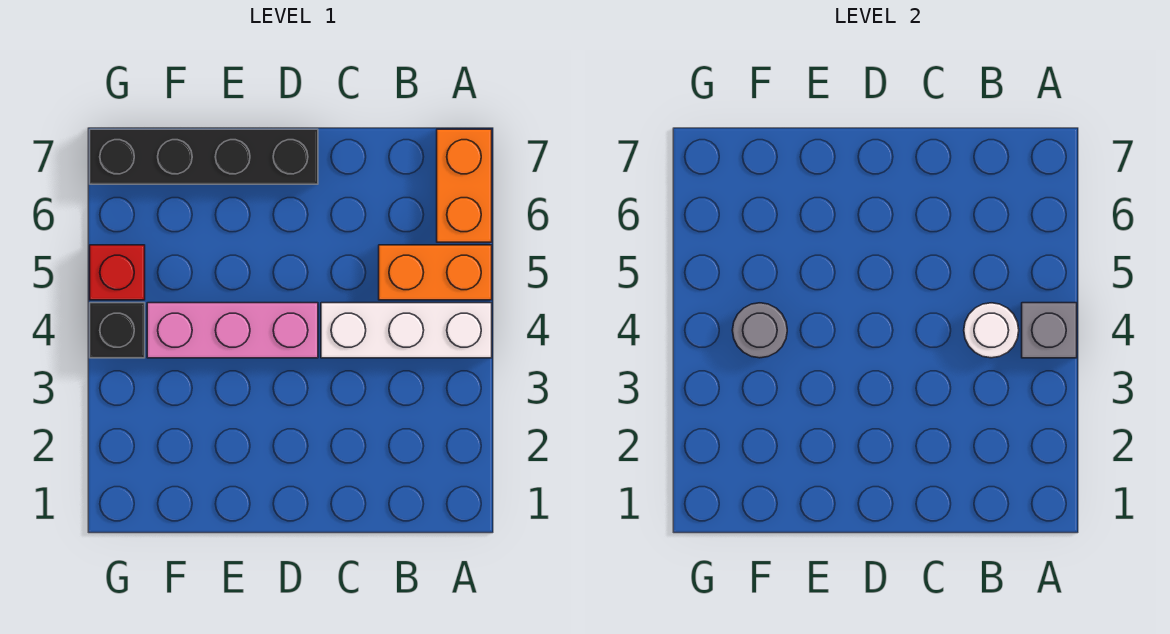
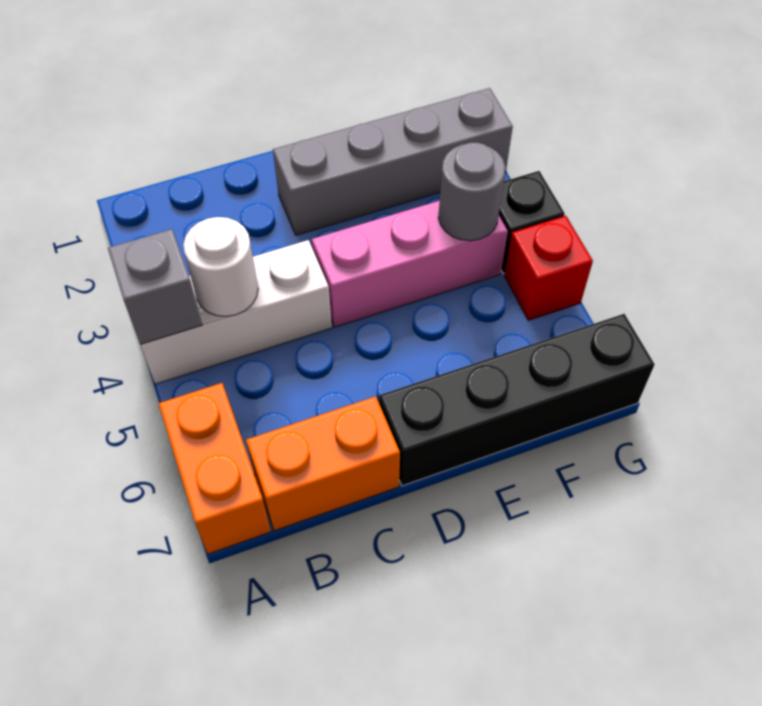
orange brick A5:B5 level 1 -> orange brick B7:C7 level 1
none -> grey brick D2:G2 level 1

